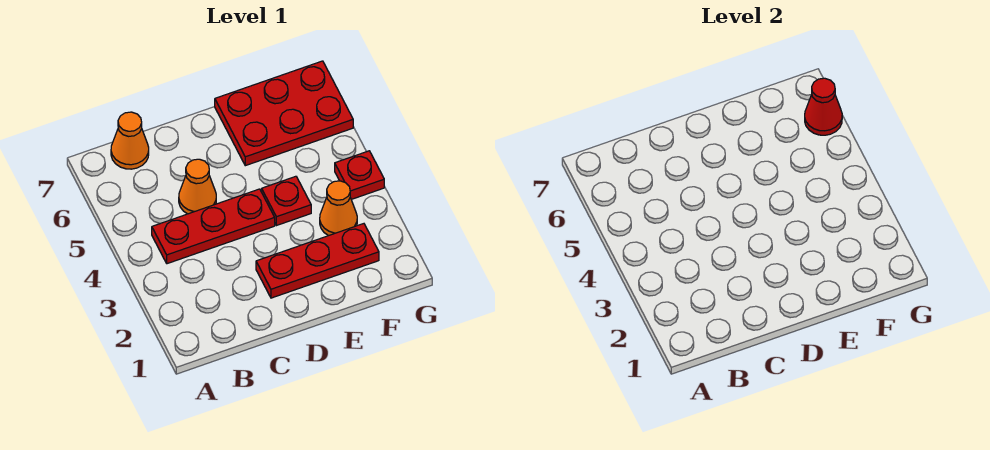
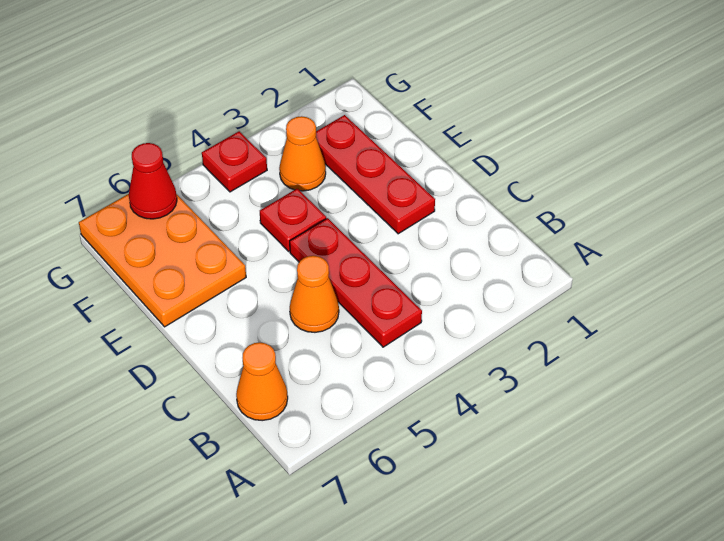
red plate E6:G7 level 1 -> orange plate E6:G7 level 1

